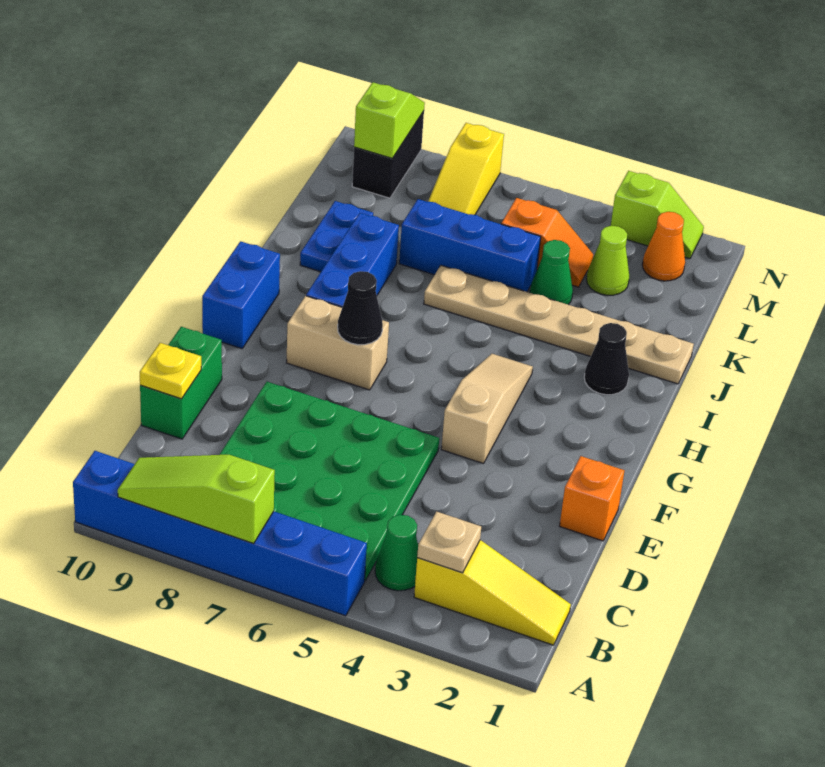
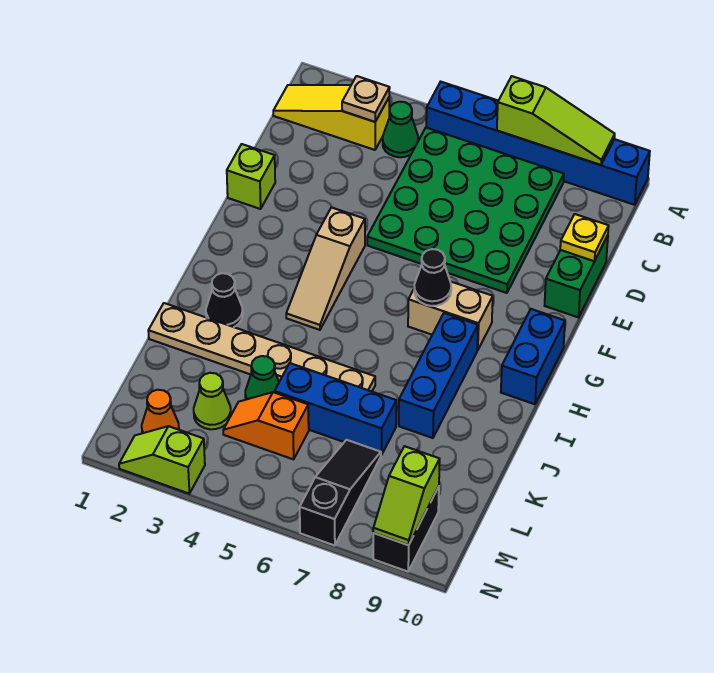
orange brick E1 level 1 -> lime brick E1 level 1
blue plate J9:K9 level 1 -> none
yellow slope L7:N7 level 1 top N -> black slope L7:N7 level 1 top N

